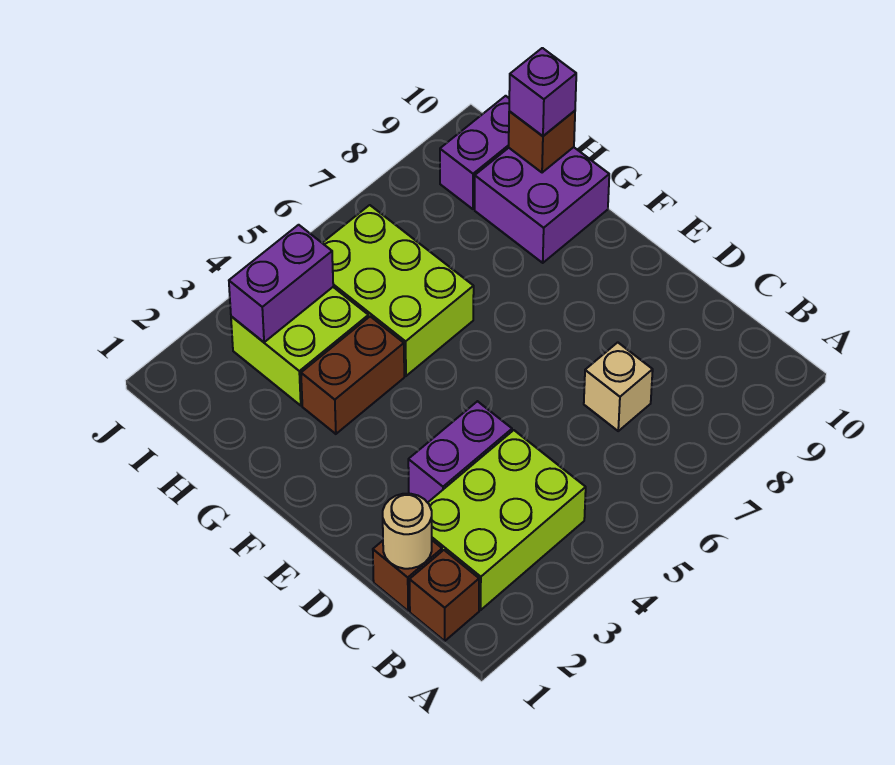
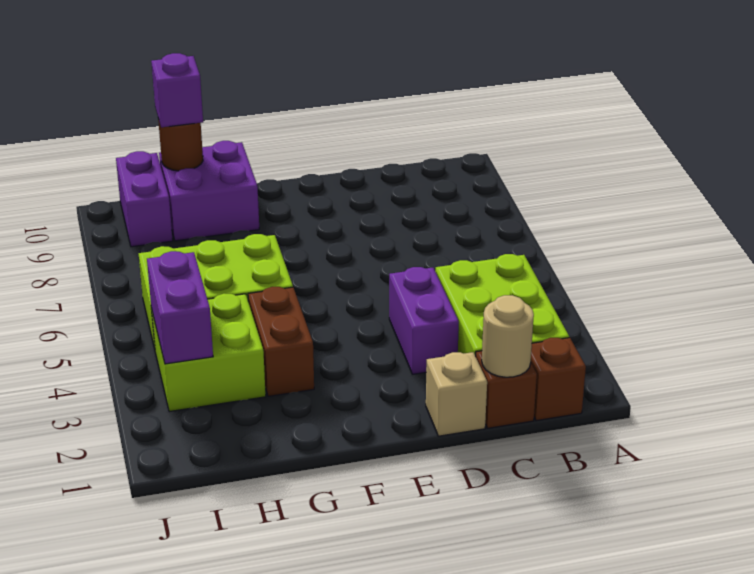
tan brick C7 level 1 -> tan brick D1 level 1
brown brick H10 level 2 -> brown round brick H10 level 2

